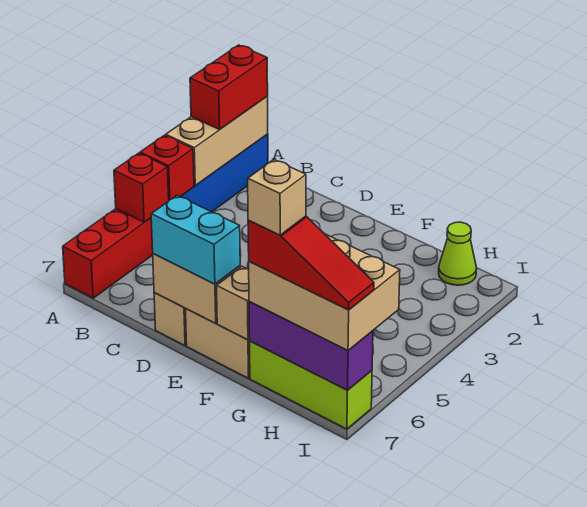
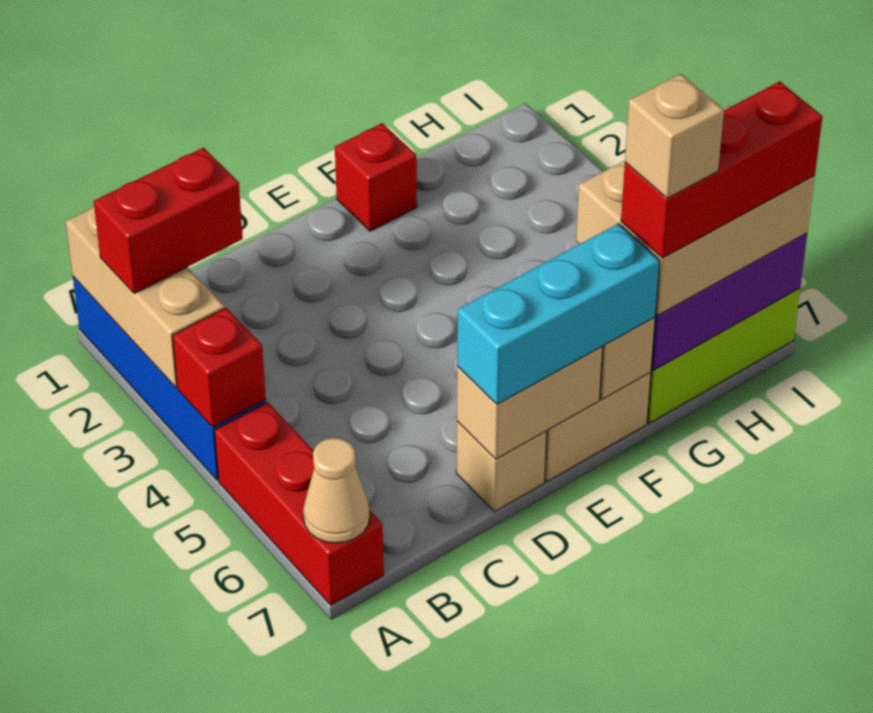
red brick A1:A2 level 3 -> red brick A2:B2 level 3
red brick A5 level 2 -> red brick F1 level 1
none -> tan cone A7 level 2
cyan brick D7:E7 level 3 -> cyan brick D7:F7 level 3
red slope G7:I7 level 4 top G -> red brick G7:I7 level 4
lime cone H1 level 1 -> none

